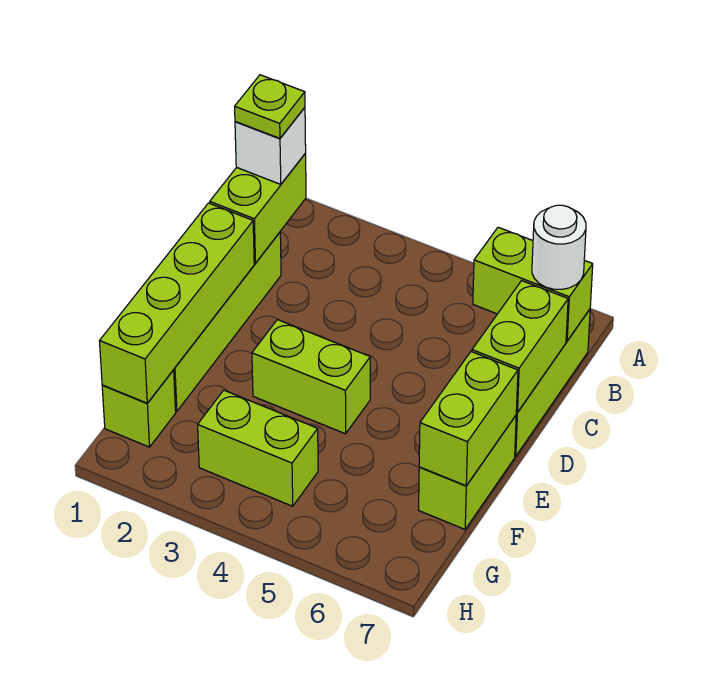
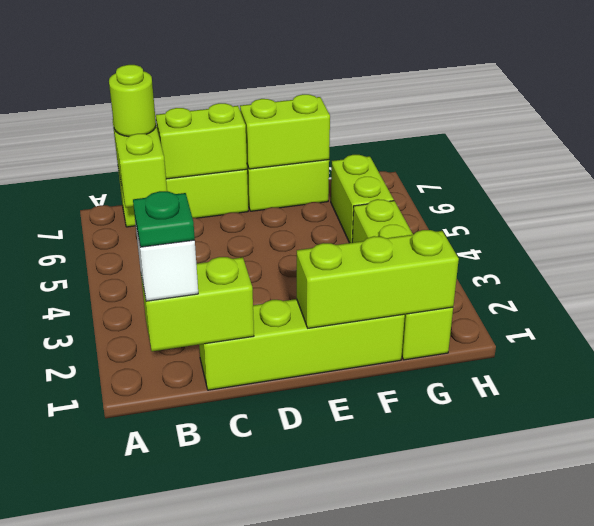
lime plate B1 level 4 -> green plate B1 level 4
white round brick B7 level 3 -> lime round brick B7 level 3
lime brick D1:G1 level 2 -> lime brick E1:G1 level 2
lime brick E3:E4 level 1 -> lime brick G5:G6 level 1

